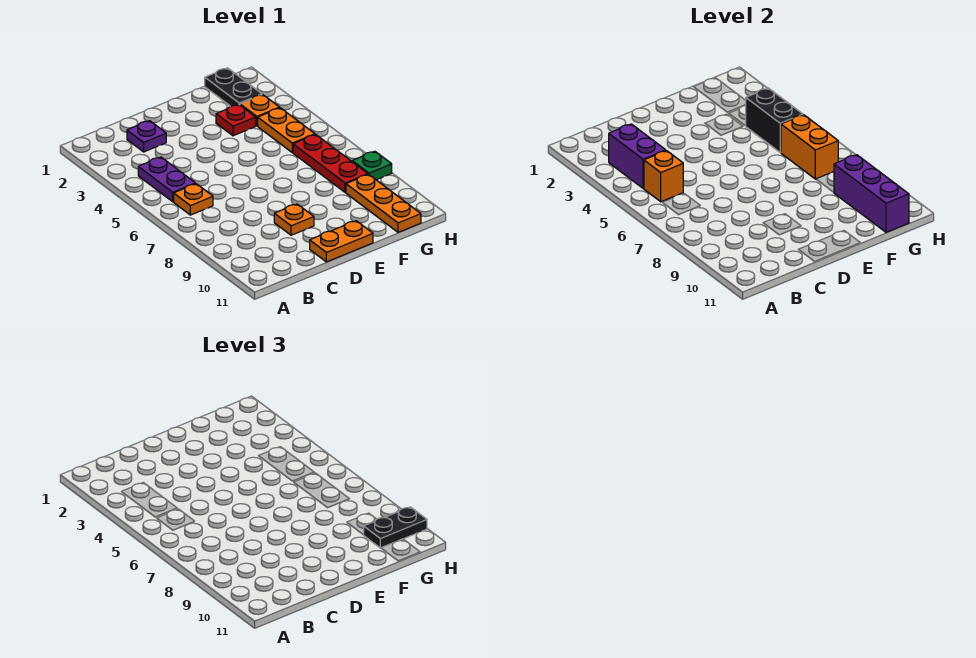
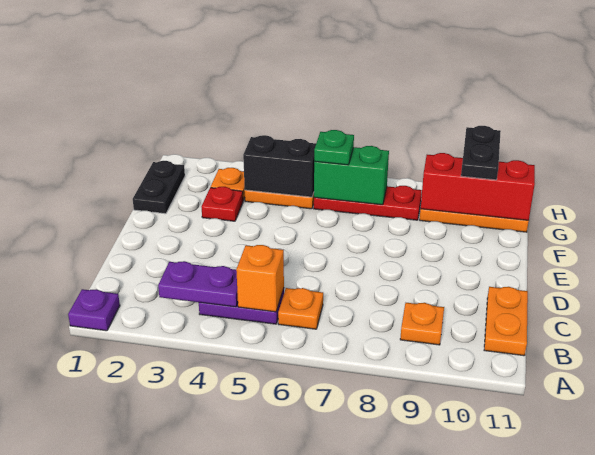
purple brick B3:B4 level 2 -> purple plate B3:B4 level 2
purple plate C2 level 1 -> purple plate A1 level 1
orange plate D9 level 1 -> orange plate B9 level 1
orange plate D11:E11 level 1 -> orange plate B11:C11 level 1
black plate G1:G2 level 1 -> black plate F1:G1 level 1
orange brick G6:G7 level 2 -> green brick G6:G7 level 2
purple brick G9:G11 level 2 -> red brick G9:G11 level 2
green plate H8 level 1 -> green plate G6 level 3

